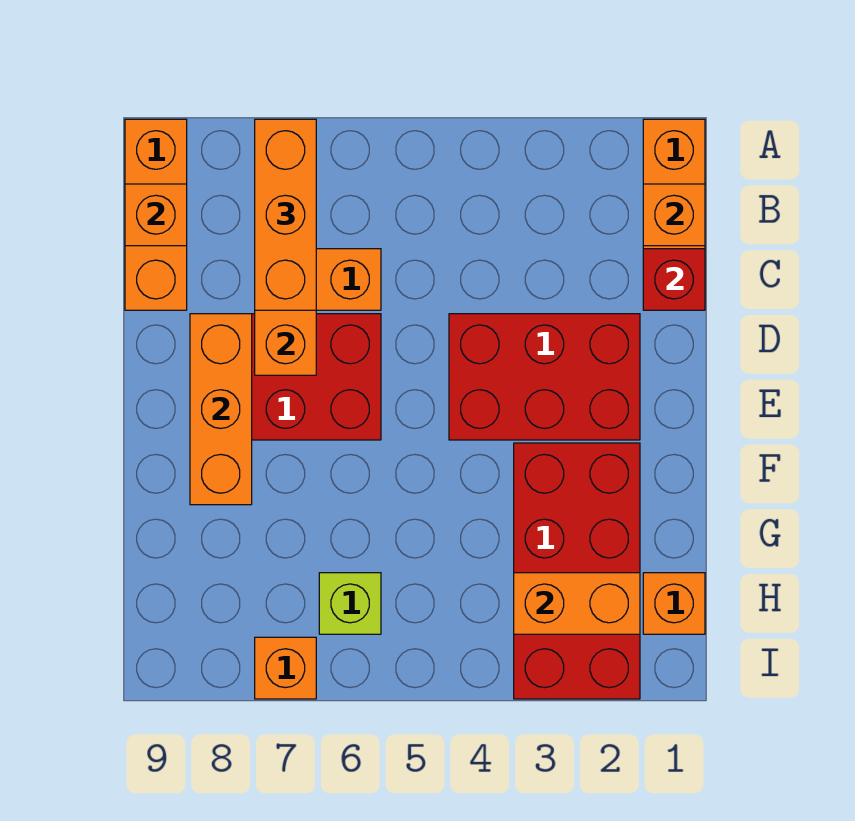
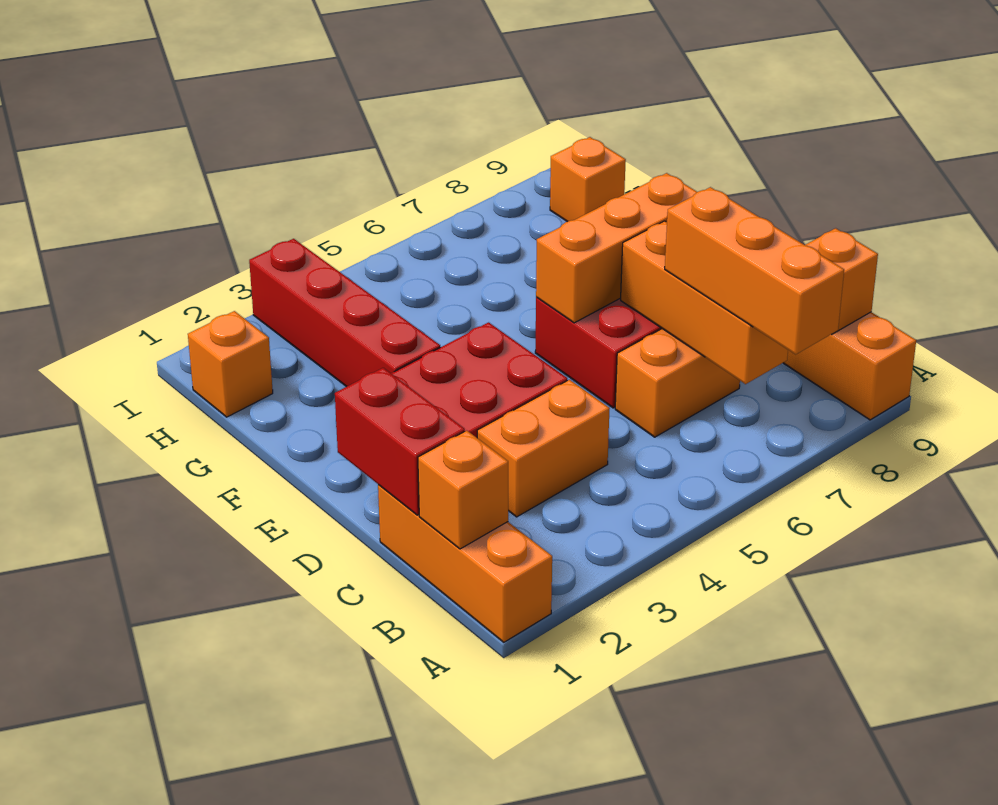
red brick C1 level 2 -> red brick C1:D1 level 2
orange brick D8:F8 level 2 -> orange brick E6:E8 level 2
red brick F2:I3 level 1 -> red brick F3:I3 level 1
orange brick H2:H3 level 2 -> orange brick C3:C4 level 1
lime brick H6 level 1 -> none
orange brick I7 level 1 -> orange brick H9 level 1

